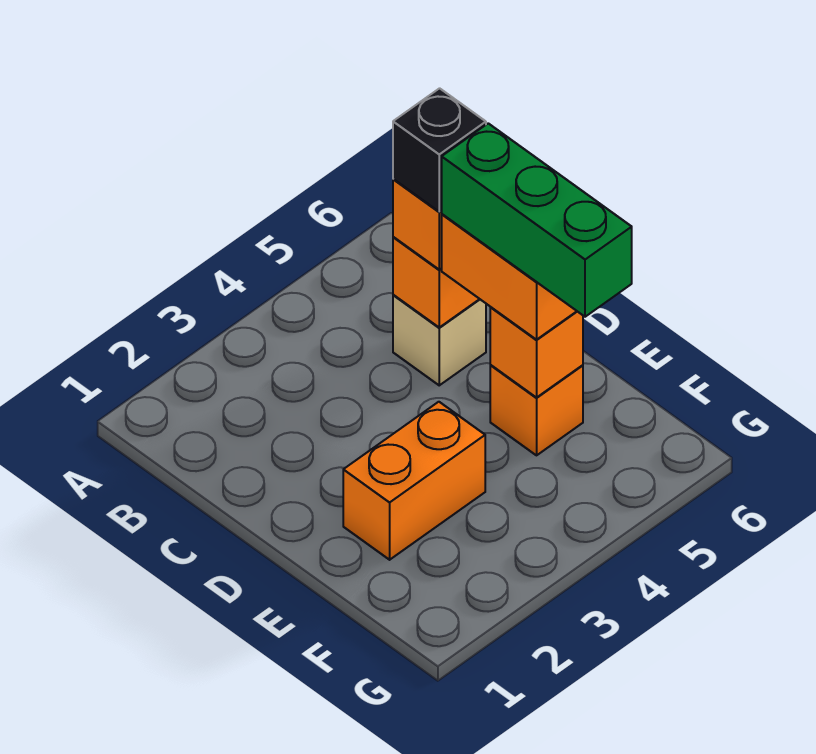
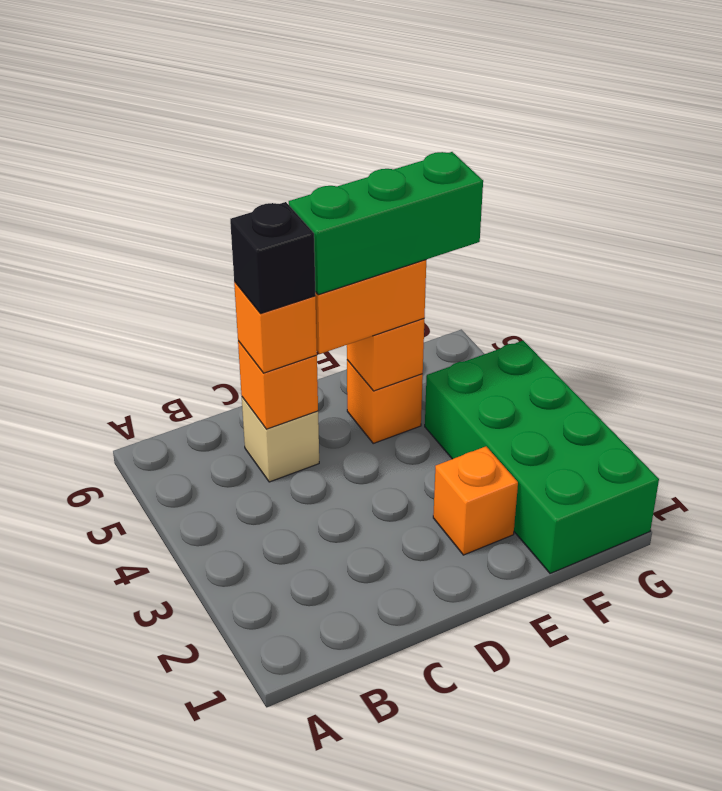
orange brick E2:E3 level 1 -> orange brick E2 level 1
none -> green brick F1:G4 level 1

